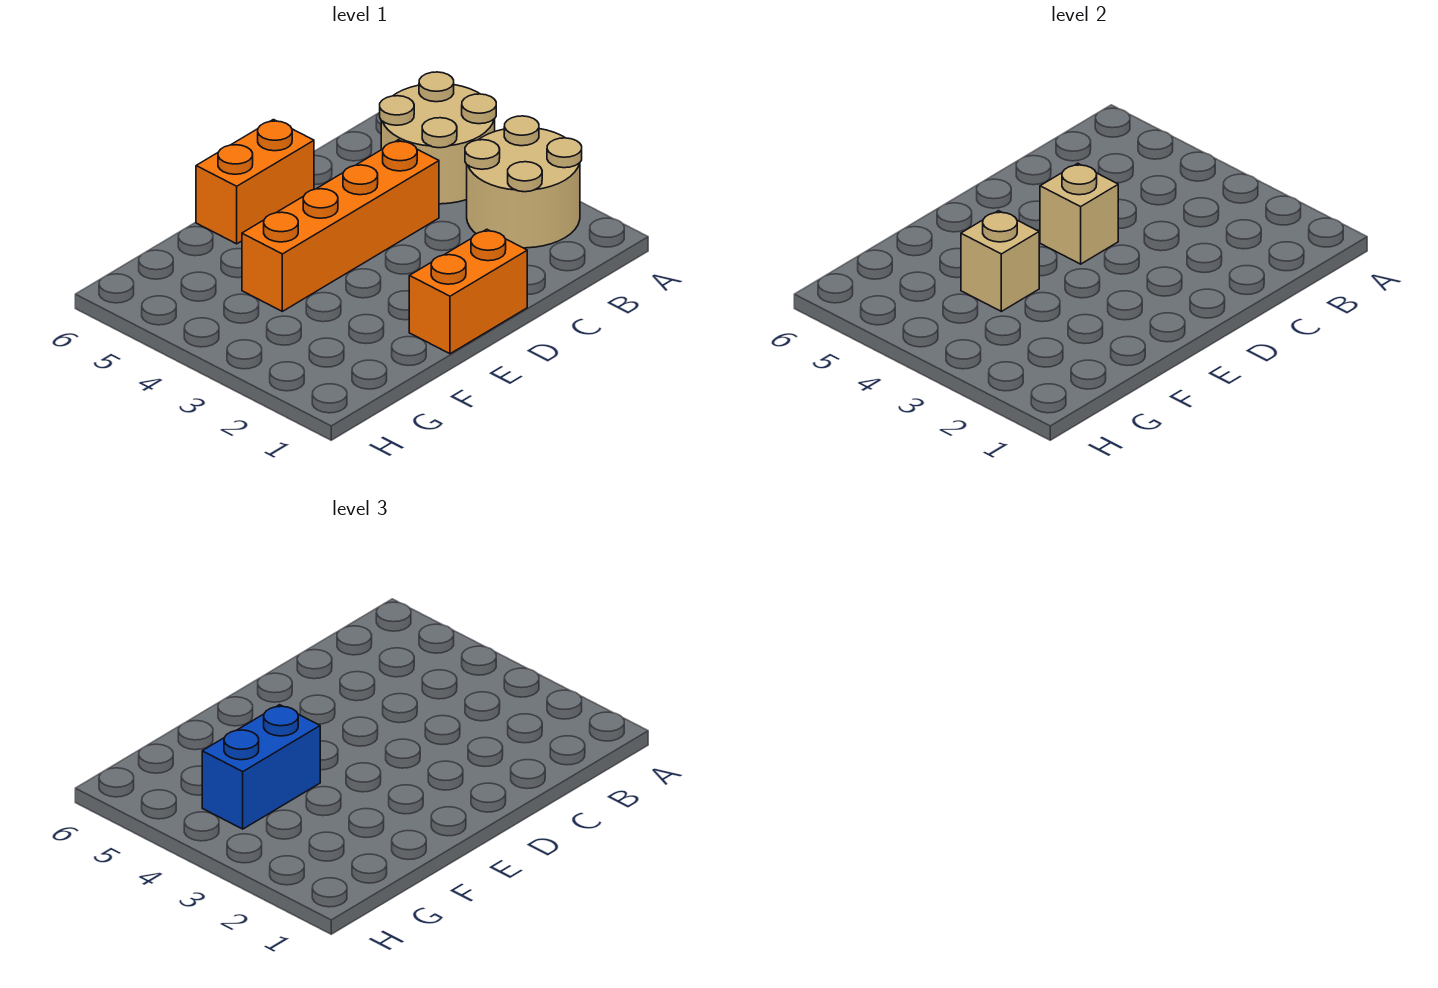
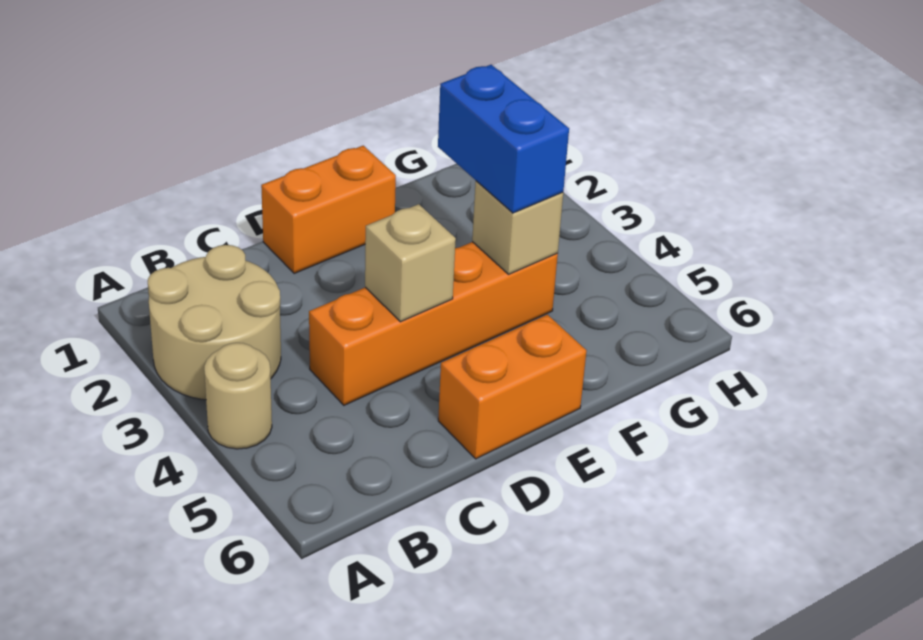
tan round brick A4:B5 level 1 -> tan round brick A4 level 1
blue brick F4:G4 level 3 -> blue brick F3:F4 level 3

